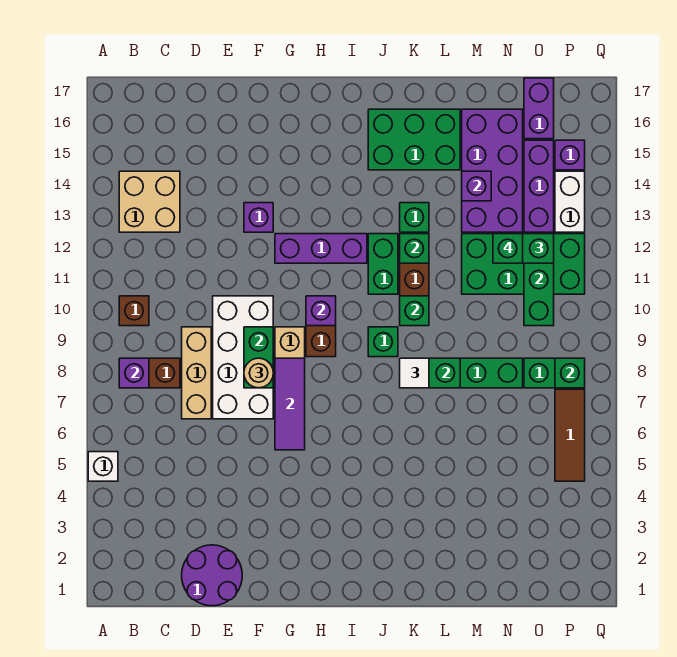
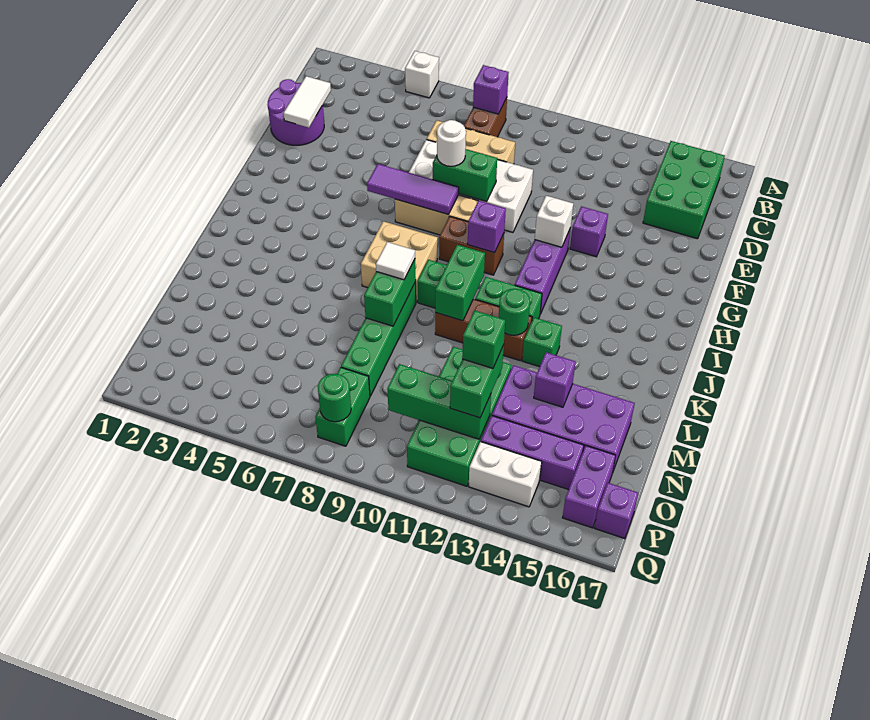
brown brick B10 level 1 -> none
tan brick B13:C14 level 1 -> tan brick I7:J8 level 1
none -> white tile D2:E2 level 2
tan round brick F8 level 3 -> white round brick F8 level 3
none -> white brick G12 level 2
green brick J15:L16 level 1 -> green brick B15:D16 level 1
green brick K10 level 2 -> green brick J10:K10 level 2
green brick K12 level 2 -> green round brick K12 level 2
purple brick O16:O17 level 1 -> purple brick O16:P16 level 1
brown tile P5:P7 level 1 -> none
green brick P8 level 2 -> green round brick P8 level 2
purple brick P15 level 1 -> purple brick P17 level 1

